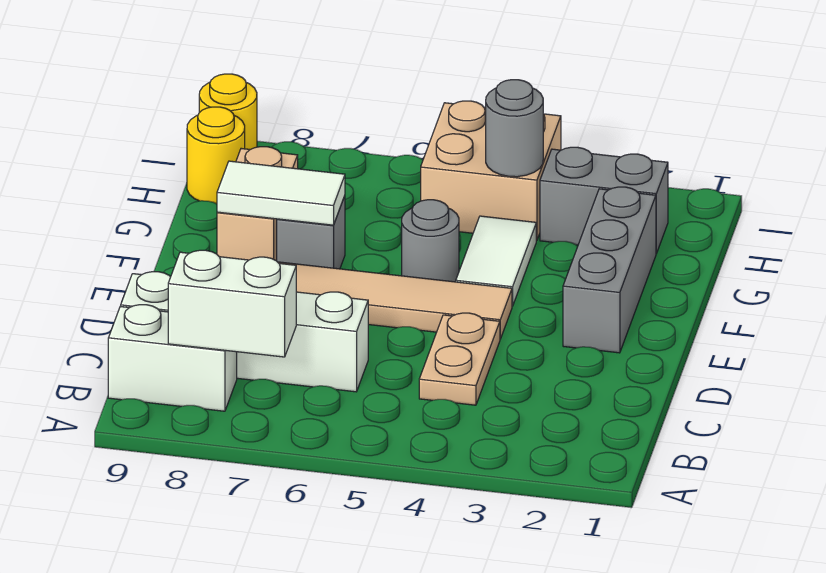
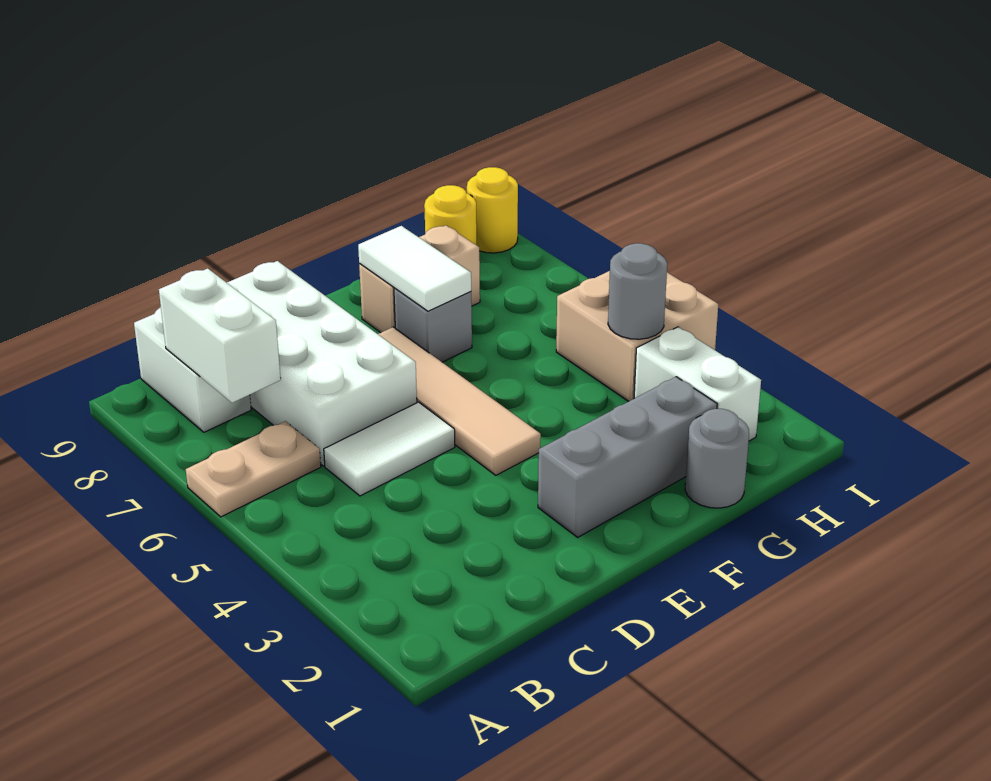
tan plate C4:D4 level 1 -> tan plate A6:B6 level 1
white brick C6:C9 level 1 -> white brick C6:D9 level 1
white tile F4:G4 level 1 -> white tile C5:D5 level 1
grey round brick F5 level 1 -> grey round brick G1 level 1
grey brick H2:H3 level 1 -> white brick H2:H3 level 1

